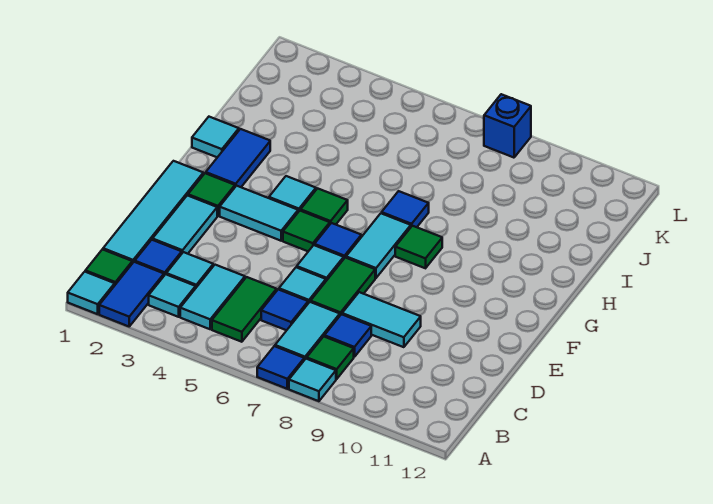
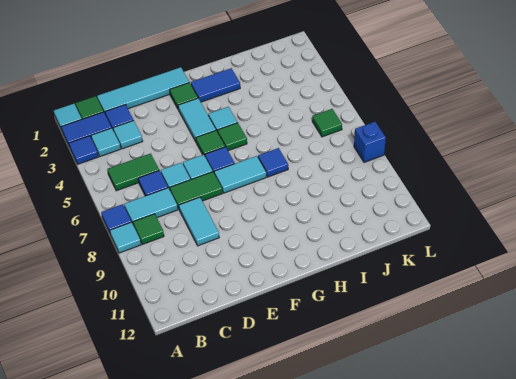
cyan tile B4:C4 level 1 -> none
blue tile C8 level 1 -> blue tile A3 level 1
cyan tile D2:E2 level 1 -> none
green tile G8 level 1 -> green tile K6 level 1
cyan tile H1 level 1 -> none

